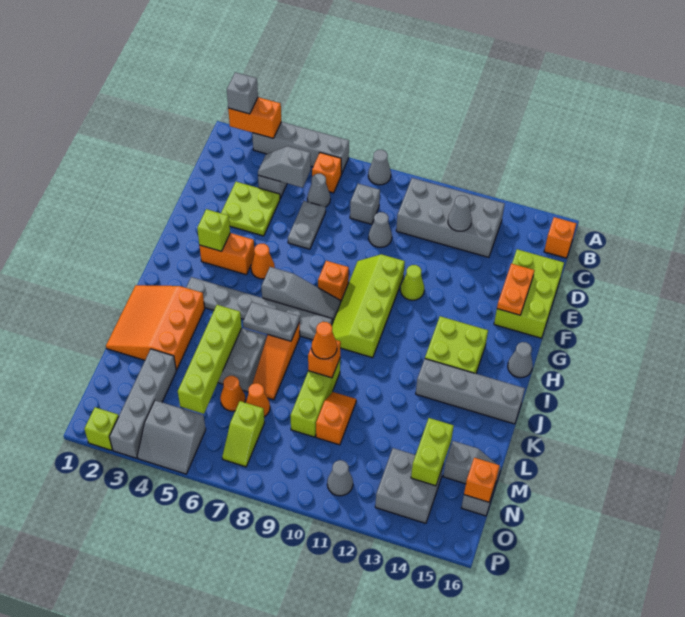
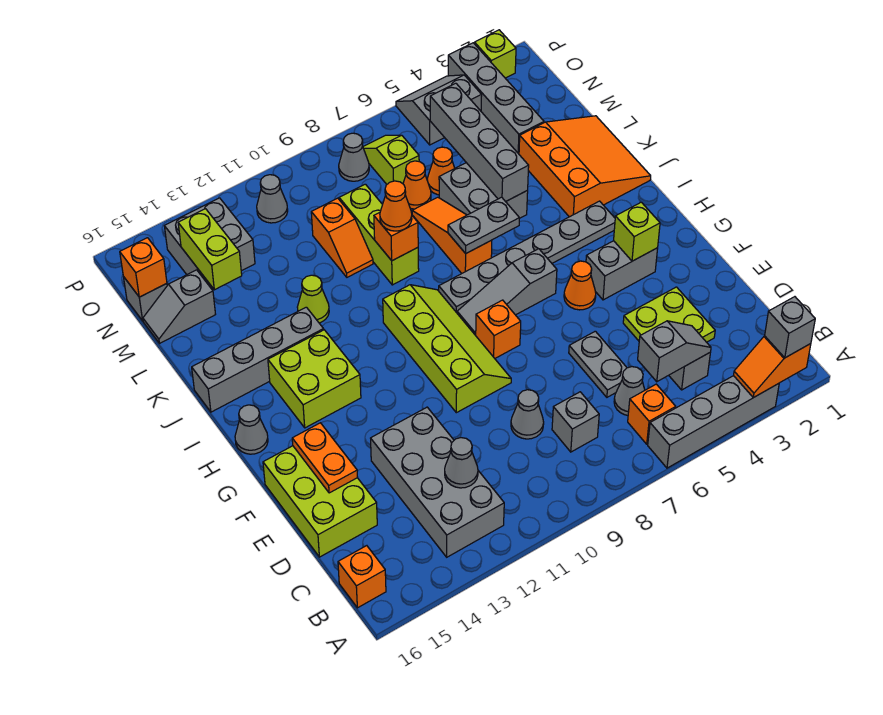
orange brick A2:A3 level 2 -> orange slope A2:A3 level 2 top 2
grey cone A8 level 1 -> grey cone O8 level 1
grey brick B10:C13 level 1 -> grey brick B12:E13 level 1
lime cone F11 level 1 -> lime cone K12 level 1
orange brick G3:G4 level 1 -> grey brick G3:G4 level 1
lime brick K5:N5 level 2 -> grey brick K5:N5 level 2

